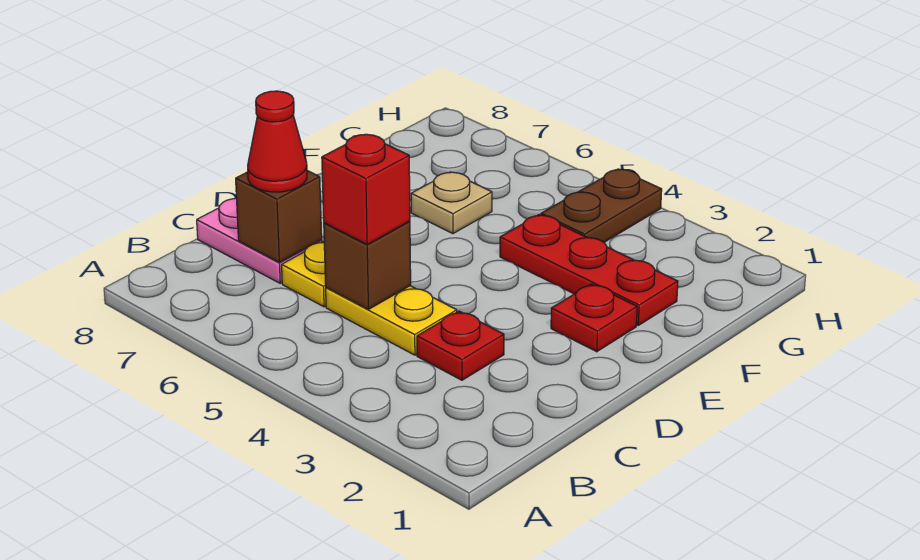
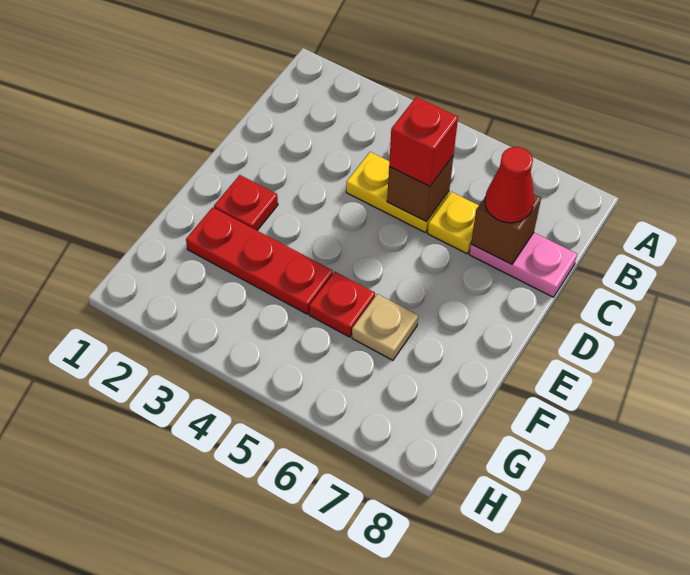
red plate C3 level 1 -> red plate F5 level 1
brown plate G4:H4 level 1 -> none

